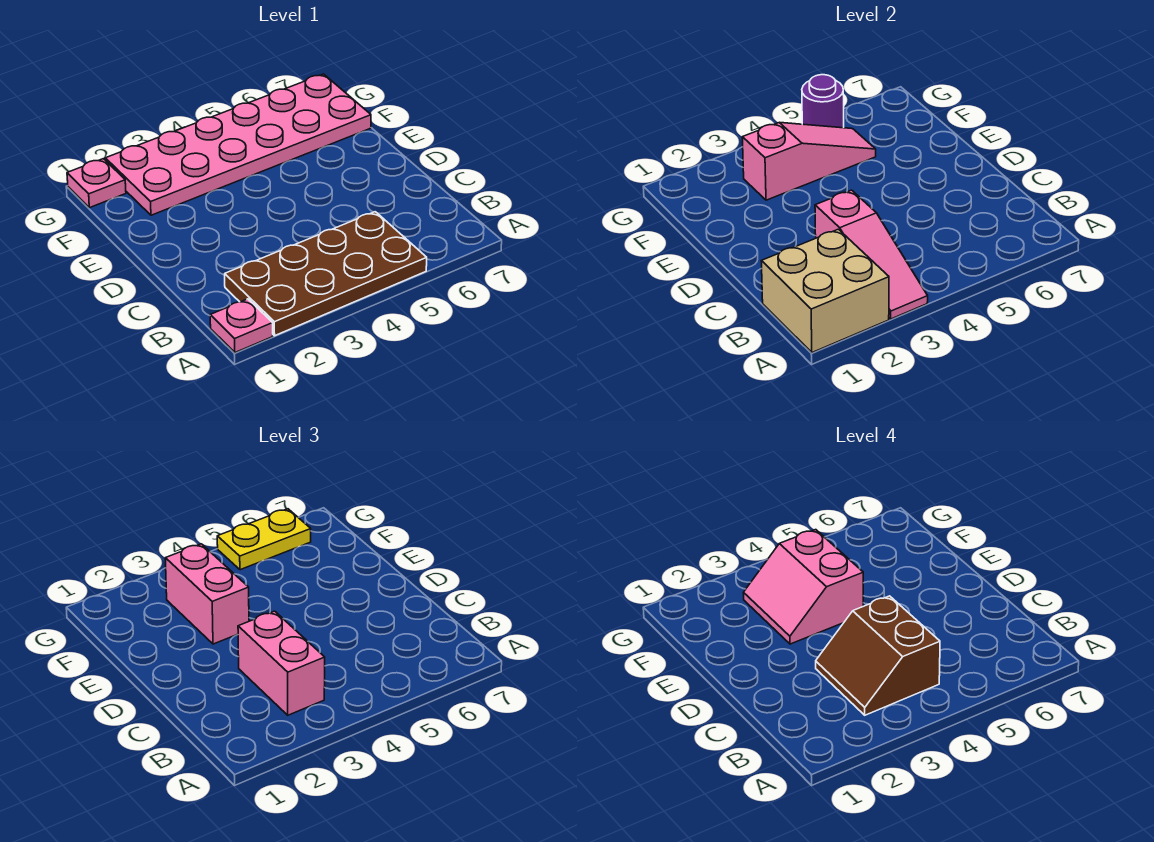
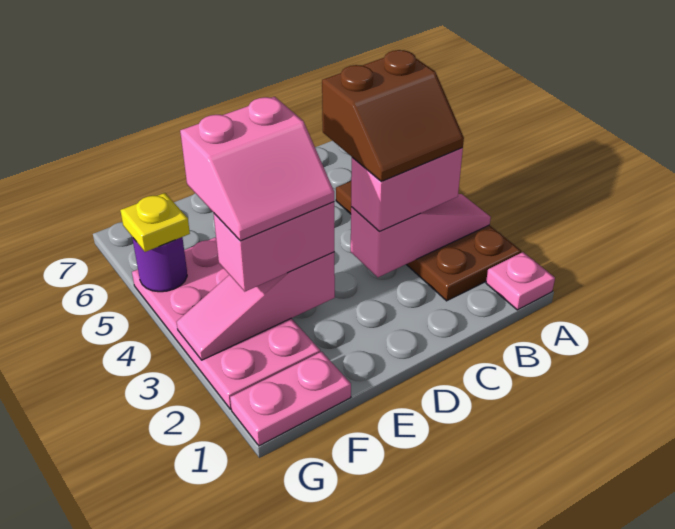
tan brick A1:B2 level 2 -> none
pink plate F2:G7 level 1 -> pink plate F2:G5 level 1
pink slope F3:F5 level 2 top 3 -> pink slope E3:G3 level 2 top E
pink plate G1 level 1 -> pink plate F1:G1 level 1
yellow plate G5:G6 level 3 -> yellow plate G5 level 3

